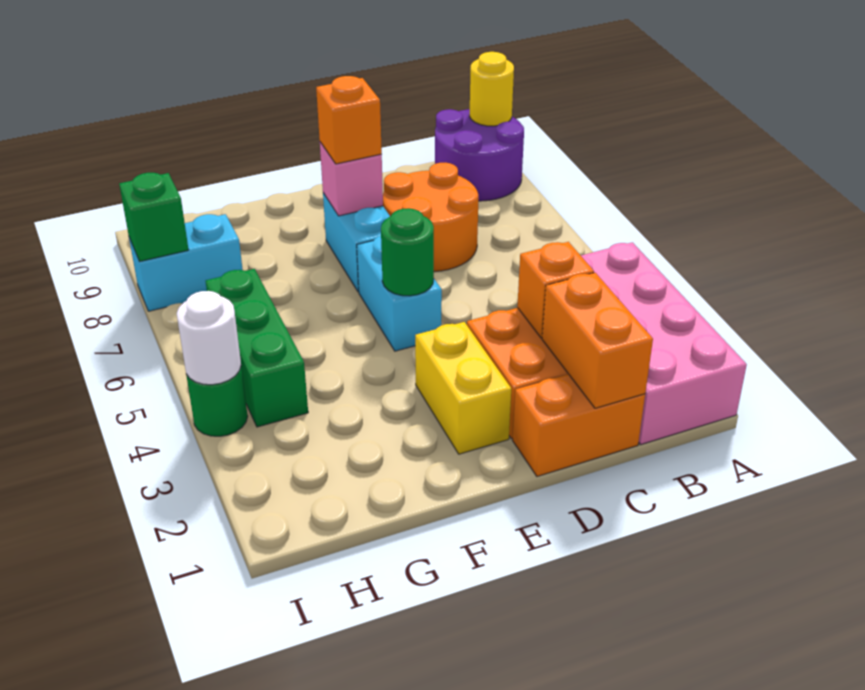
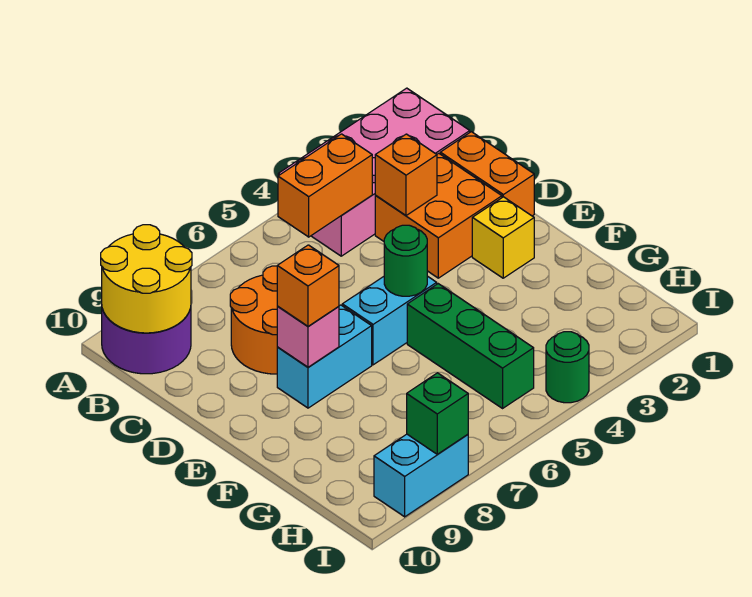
yellow round brick A10 level 2 -> yellow round brick A9:B10 level 2
orange brick C1:C2 level 2 -> orange brick B4:B5 level 2
yellow brick E2:E3 level 1 -> yellow brick E2 level 1
green brick H4:H6 level 1 -> green brick F5:H5 level 1
cyan brick H8:I8 level 1 -> cyan brick I8:I9 level 1
white round brick I4 level 2 -> none

